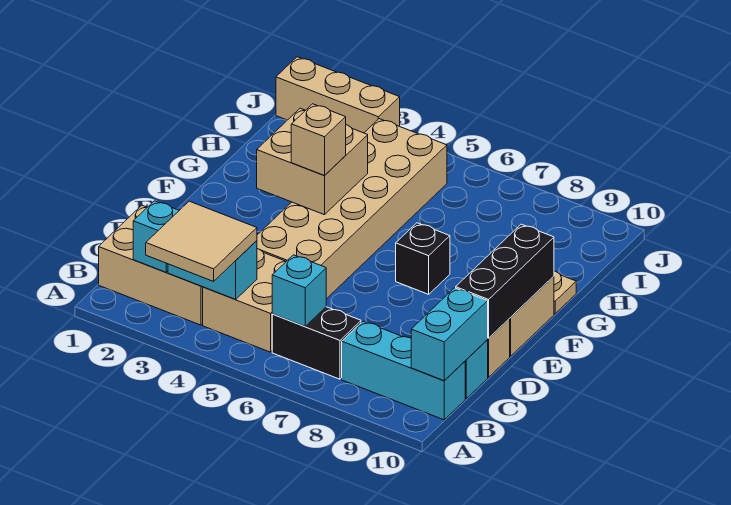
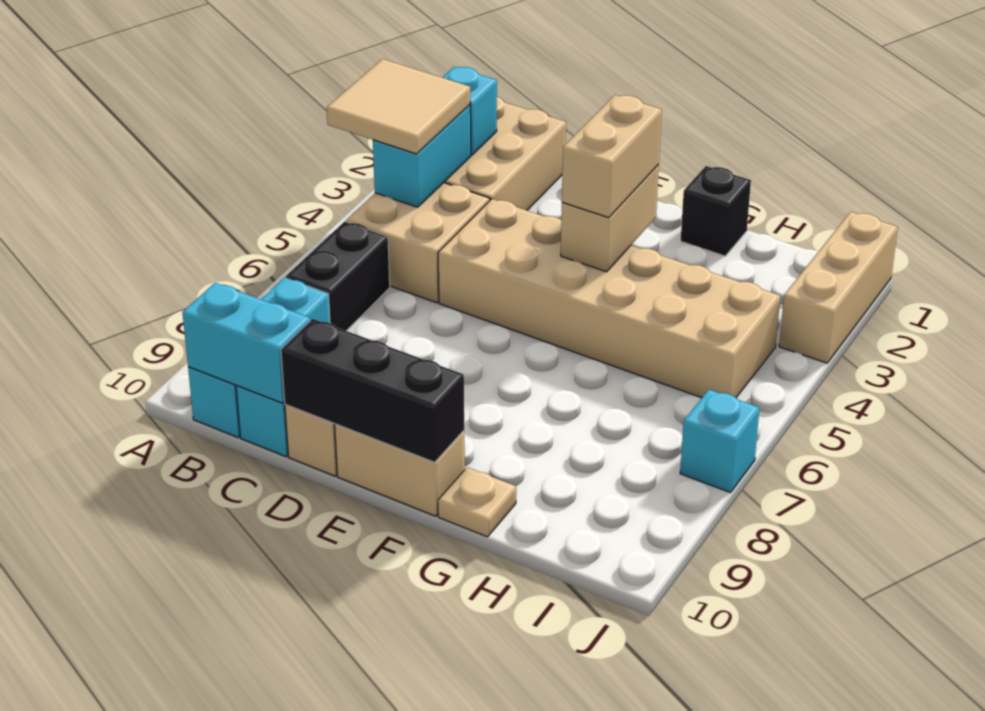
cyan brick B6 level 2 -> cyan brick J7 level 1
tan brick F3:G4 level 2 -> tan brick F3:F4 level 2
tan brick F4 level 3 -> tan brick F3:F4 level 3
black brick F7 level 1 -> black brick G1 level 1

